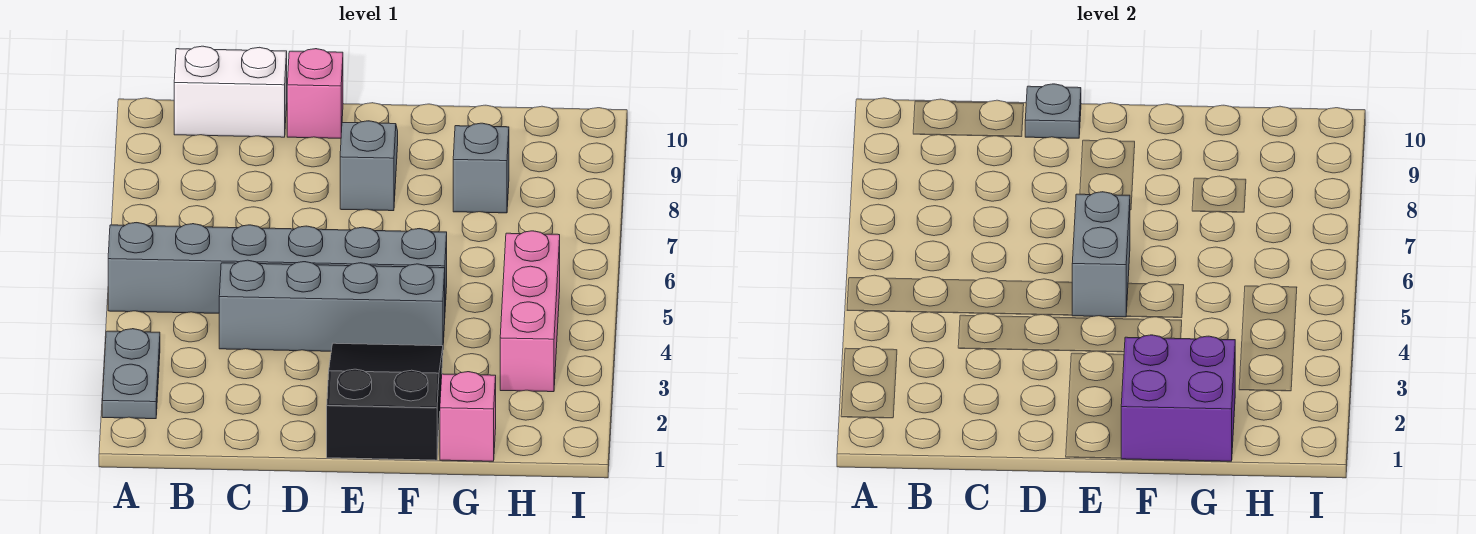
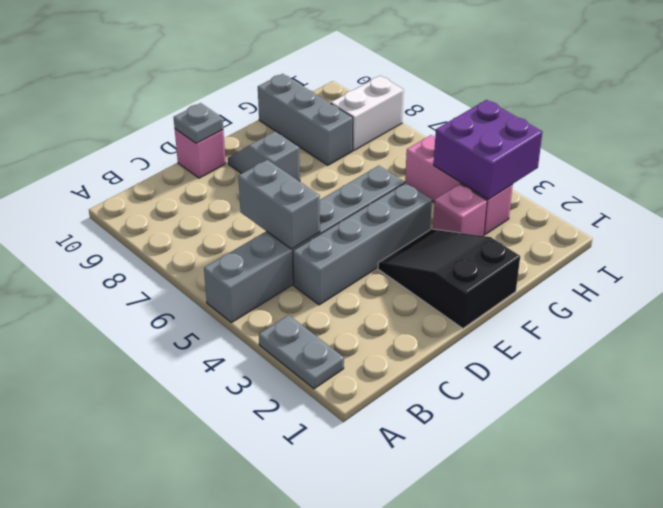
white brick B10:C10 level 1 -> white brick H8:I8 level 1
grey brick E5:E6 level 2 -> grey brick C5:C6 level 2
purple brick F1:G2 level 2 -> purple brick H3:I4 level 2
pink brick G1 level 1 -> pink brick G3 level 1
grey brick G8 level 1 -> grey brick G8:G10 level 1

